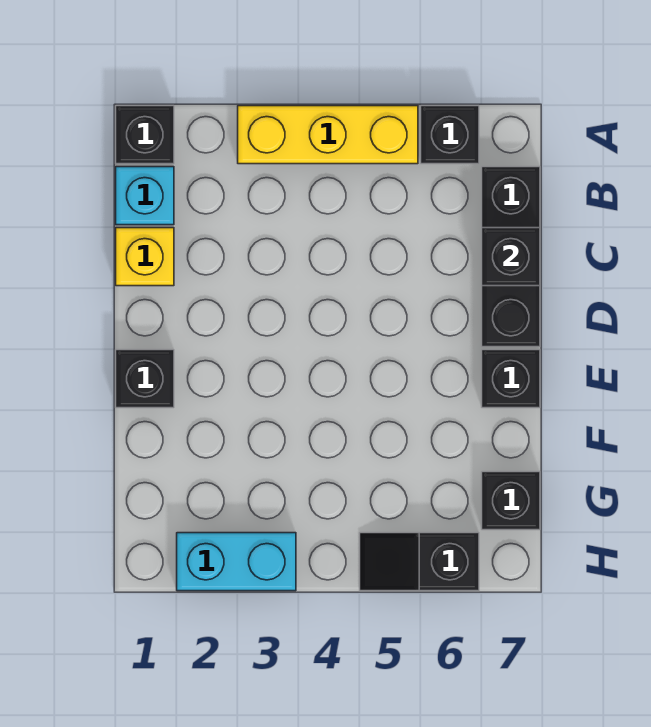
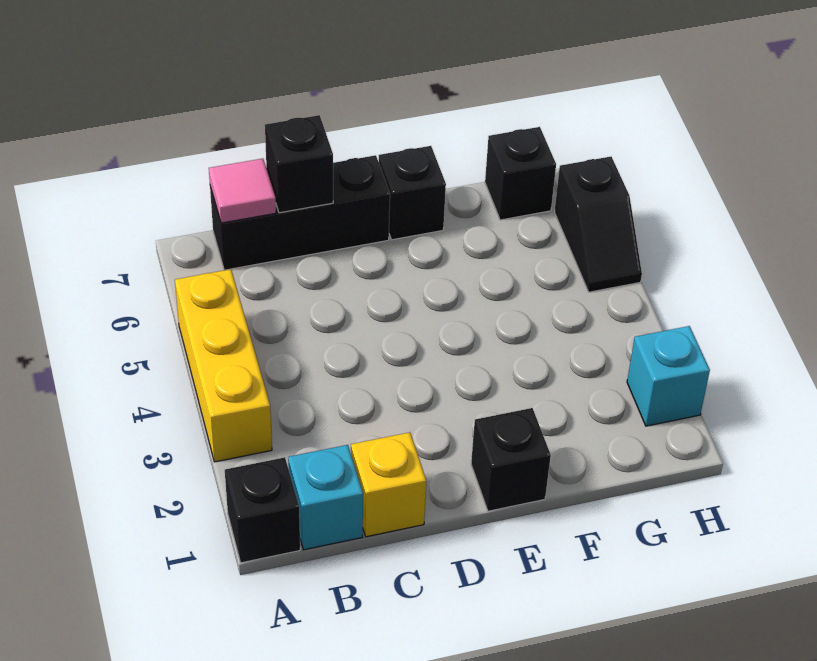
black brick A6 level 1 -> none
none -> pink tile B7 level 2
cyan brick H2:H3 level 1 -> cyan brick H2 level 1

